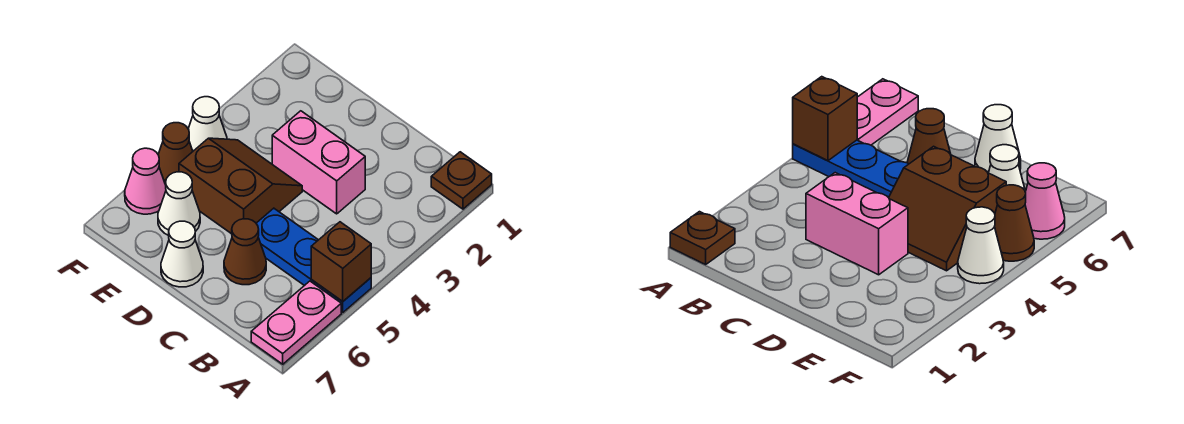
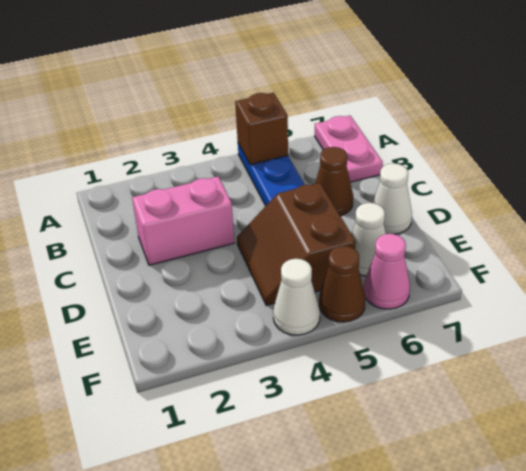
brown plate A1 level 1 -> none
pink plate A6:A7 level 1 -> pink plate A7:B7 level 1
pink brick C3:D3 level 1 -> pink brick C2:C3 level 1

